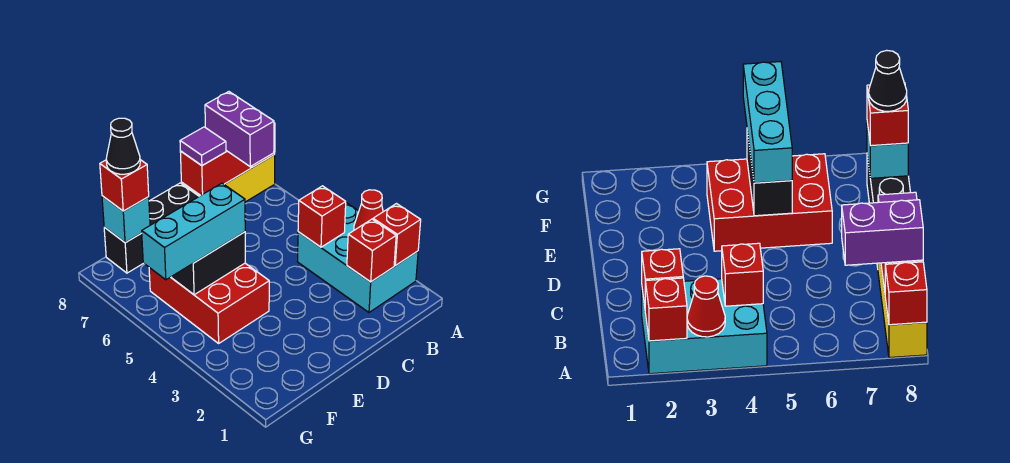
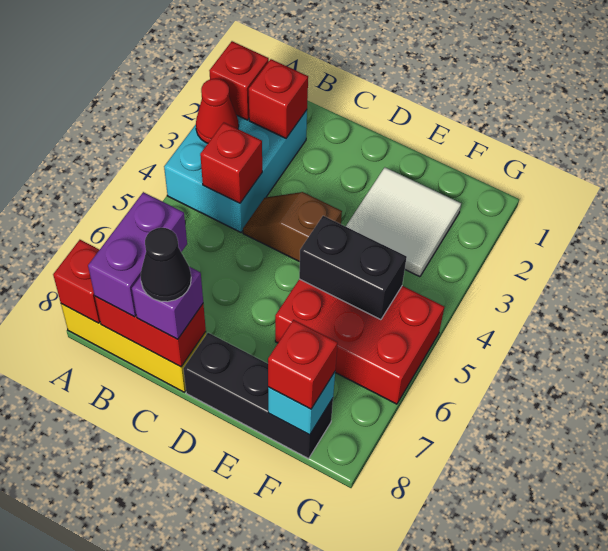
none -> brown slope C4:D4 level 1 top D
purple tile C8 level 3 -> purple brick C8 level 3
none -> white tile E2:F3 level 1
red brick E4:F6 level 1 -> red brick E5:G6 level 1
cyan brick E5:G5 level 3 -> none
black cone F8 level 4 -> black cone C8 level 4

